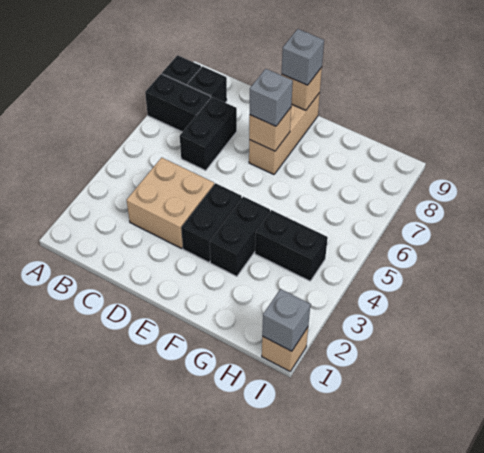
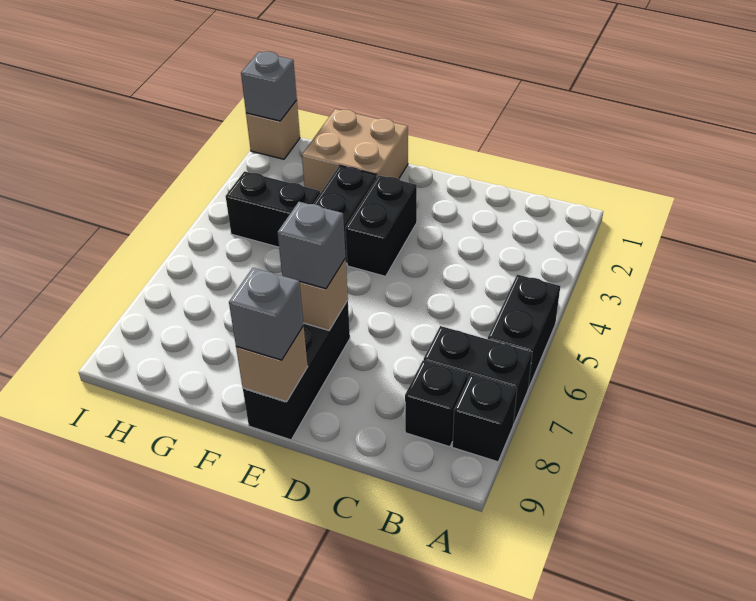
tan brick C3:D4 level 1 -> tan brick F1:G2 level 1
black brick C6:C7 level 1 -> black brick A5:A6 level 1
tan brick E7:E9 level 1 -> black brick E7:E9 level 1

